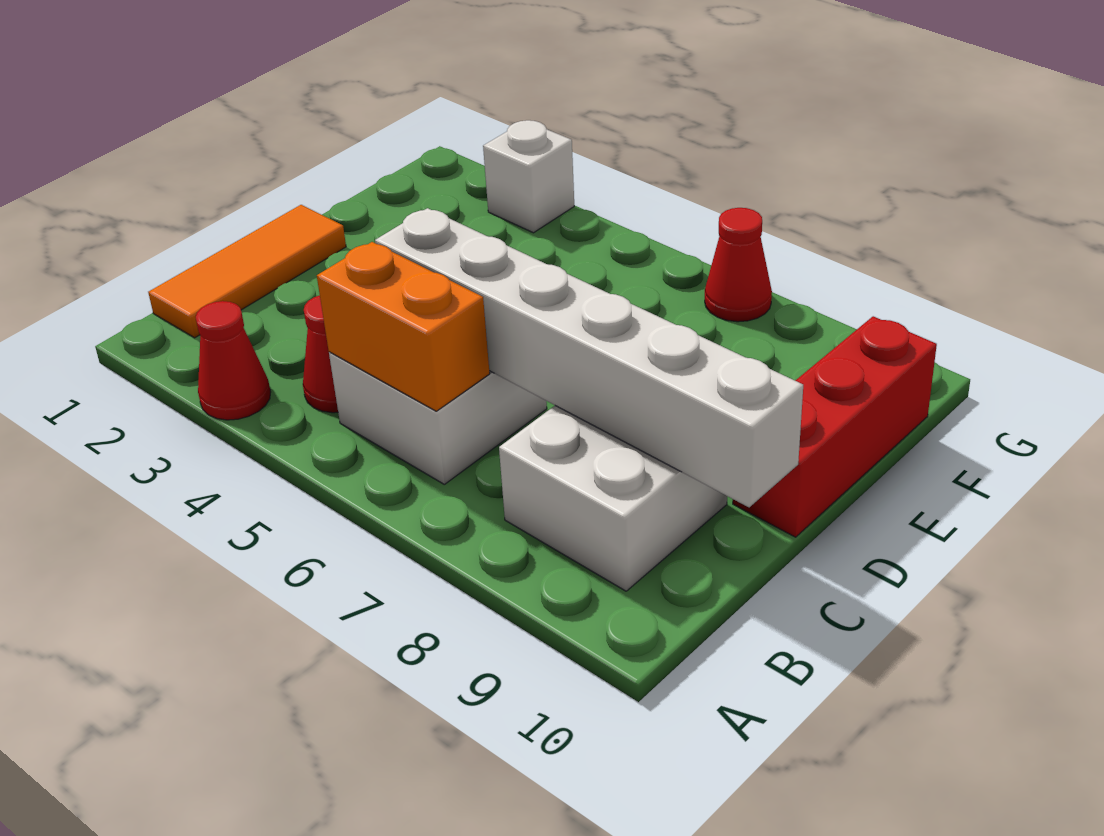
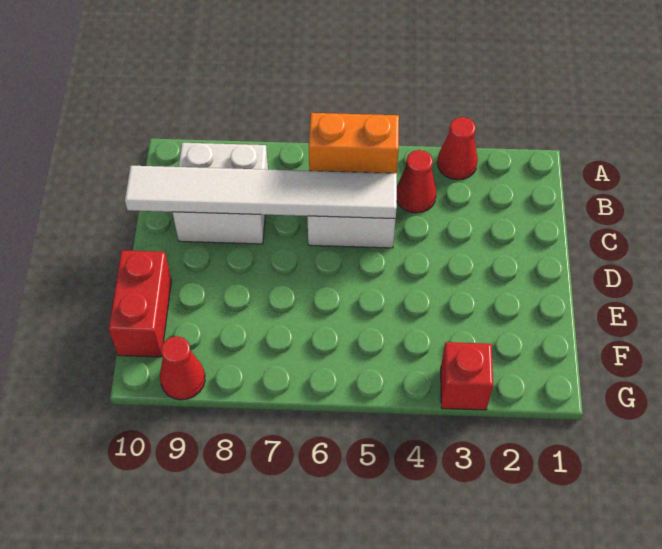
orange tile B1:D1 level 1 -> none
white brick C5:C10 level 2 -> white tile C5:C10 level 2
red brick D10:F10 level 1 -> red brick E10:F10 level 1
white brick G3 level 1 -> red brick G3 level 1
red cone G7 level 1 -> red cone G9 level 1

